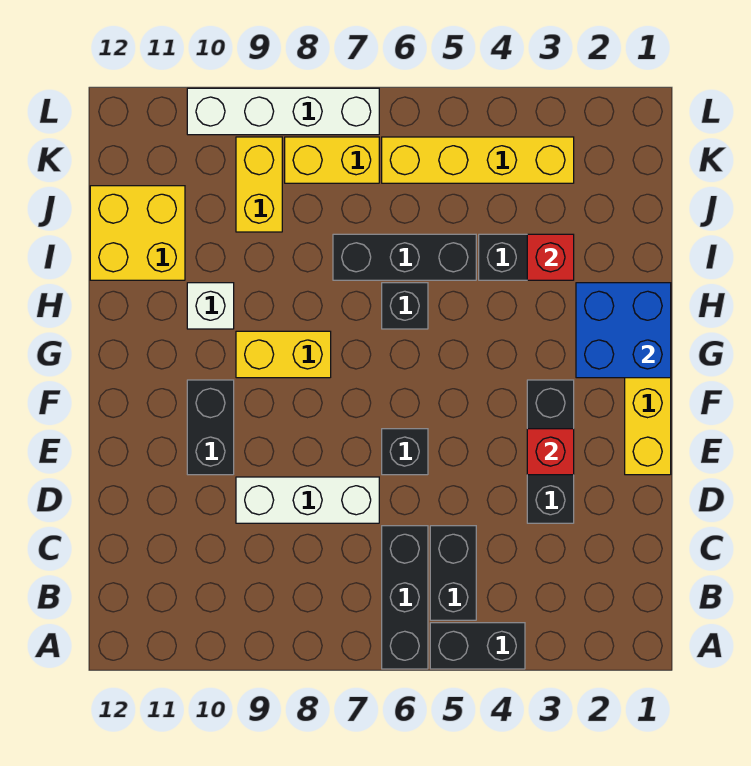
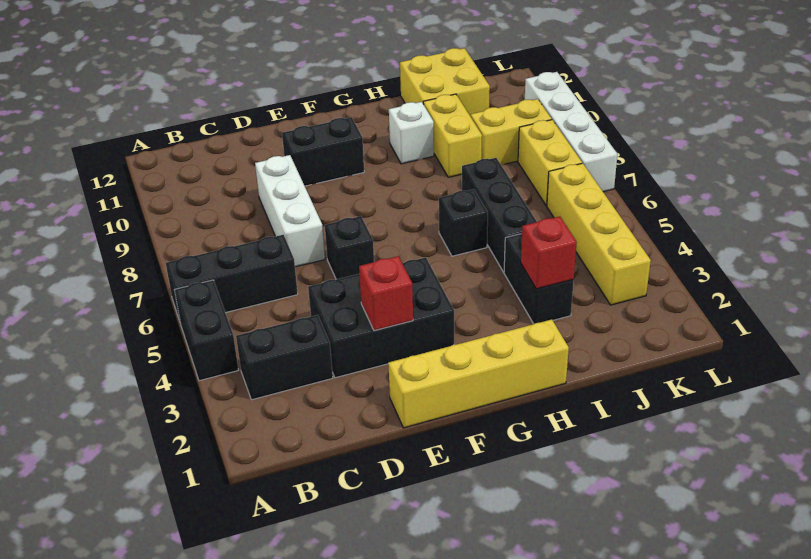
black brick B5:C5 level 1 -> black brick B3:C3 level 1
black brick D3:F3 level 1 -> black brick D3:F4 level 1
blue brick G1:H2 level 2 -> none
yellow brick G8:G9 level 1 -> yellow brick I9:I10 level 1

